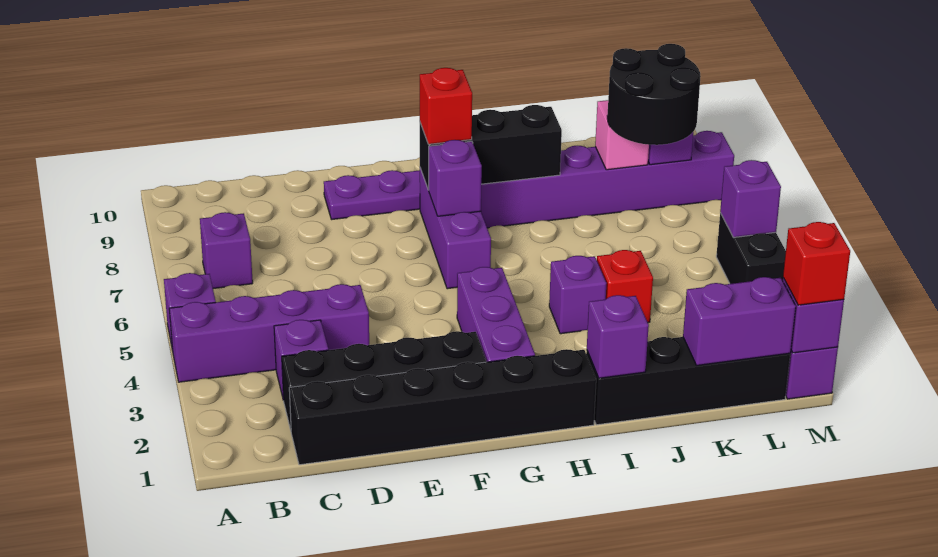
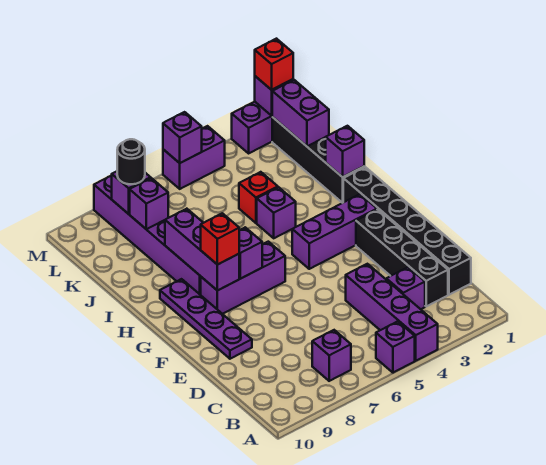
black brick G8:I8 level 2 -> purple brick G8:I8 level 2
black round brick K7:L8 level 3 -> black round brick L8 level 3
pink brick K8 level 2 -> purple brick K8 level 2
black brick M4:M5 level 1 -> purple brick M4:M5 level 1

